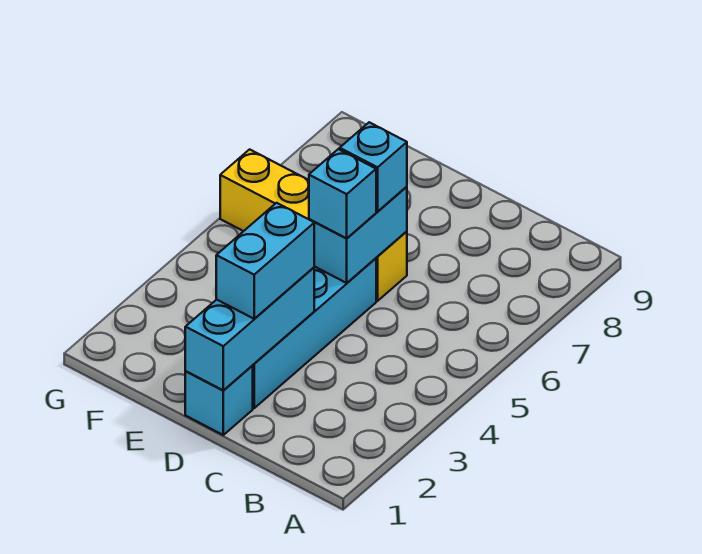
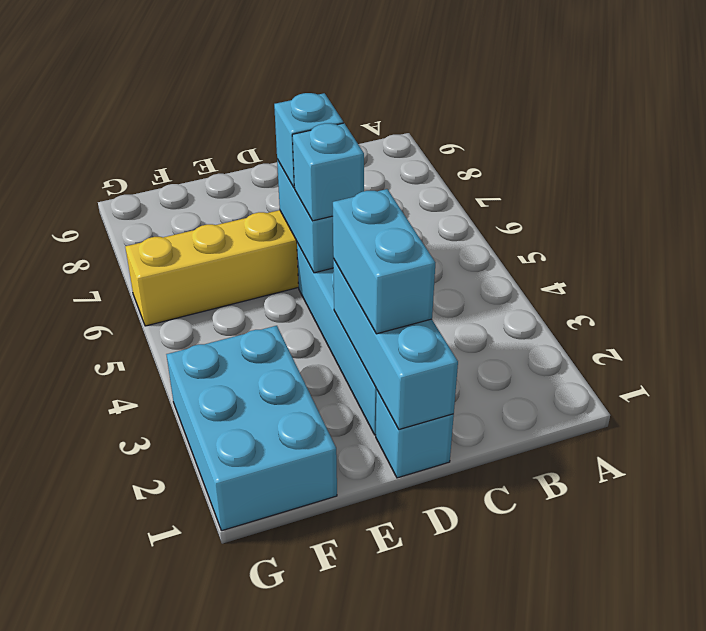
none -> cyan brick F1:G3 level 1

